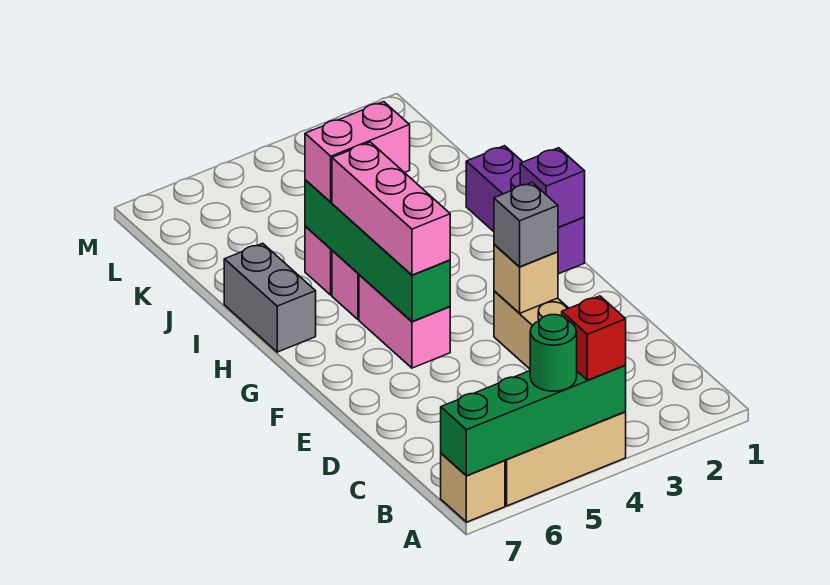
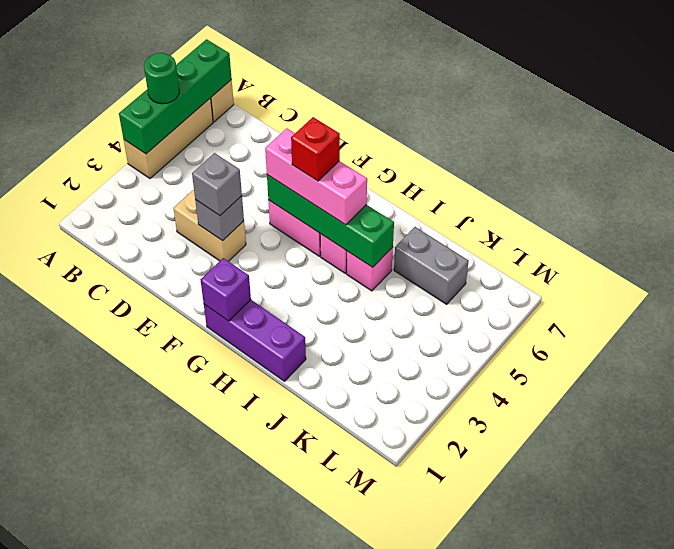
red brick A4 level 3 -> red brick G5 level 4
tan brick E3 level 2 -> grey brick E3 level 2
grey brick H7:I7 level 1 -> grey brick J6:K6 level 1
pink brick I4:I5 level 3 -> none

